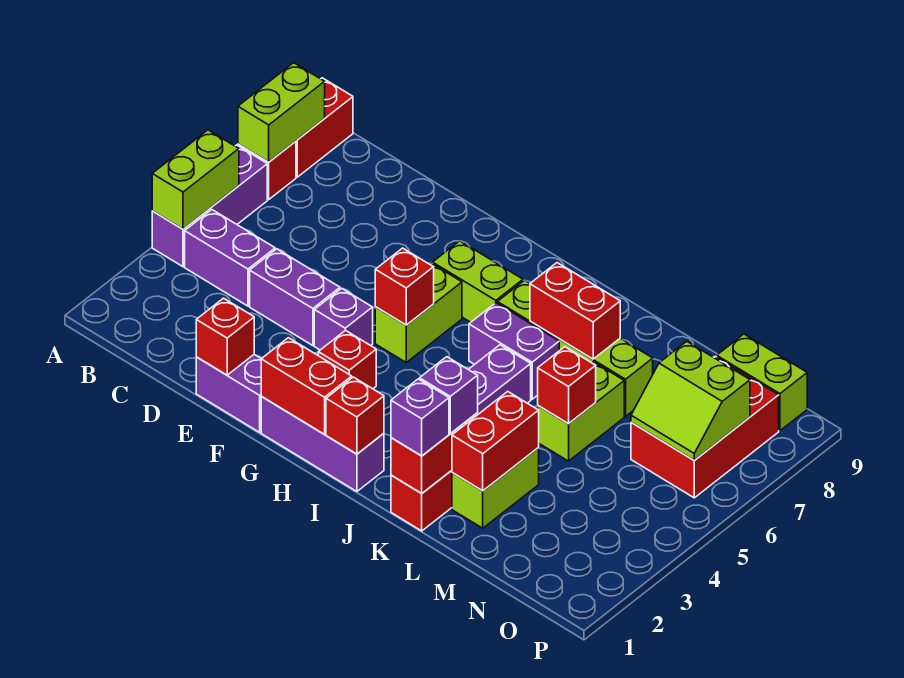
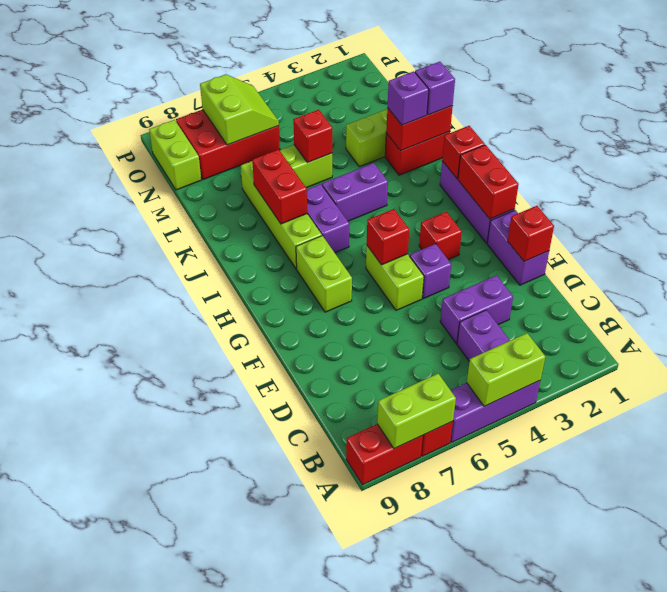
purple brick D4:E4 level 1 -> purple brick D3:D4 level 1
lime brick G5:G6 level 1 -> lime brick F5:G5 level 1
red brick L2:L3 level 2 -> none

